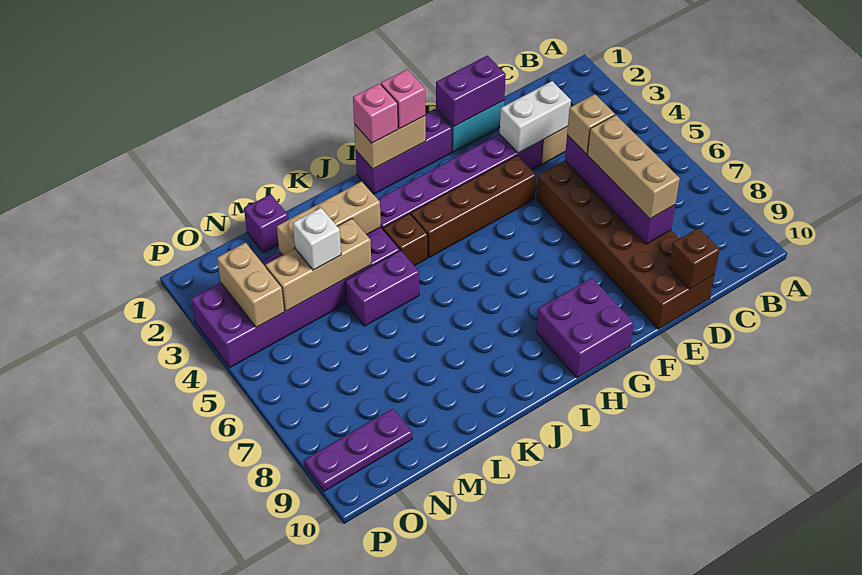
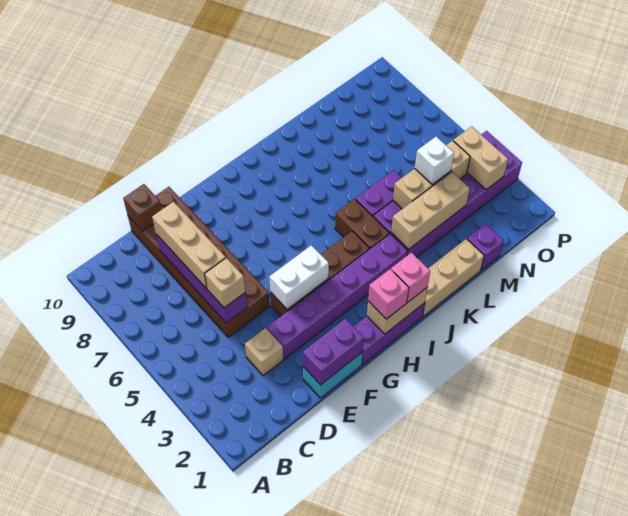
white brick D3:E3 level 2 -> white brick F4:G4 level 2
purple brick G9:H10 level 1 -> none
none -> tan brick J1:L1 level 1
brown brick J4 level 1 -> brown brick J4:J5 level 1
purple plate N9:P9 level 1 -> none

